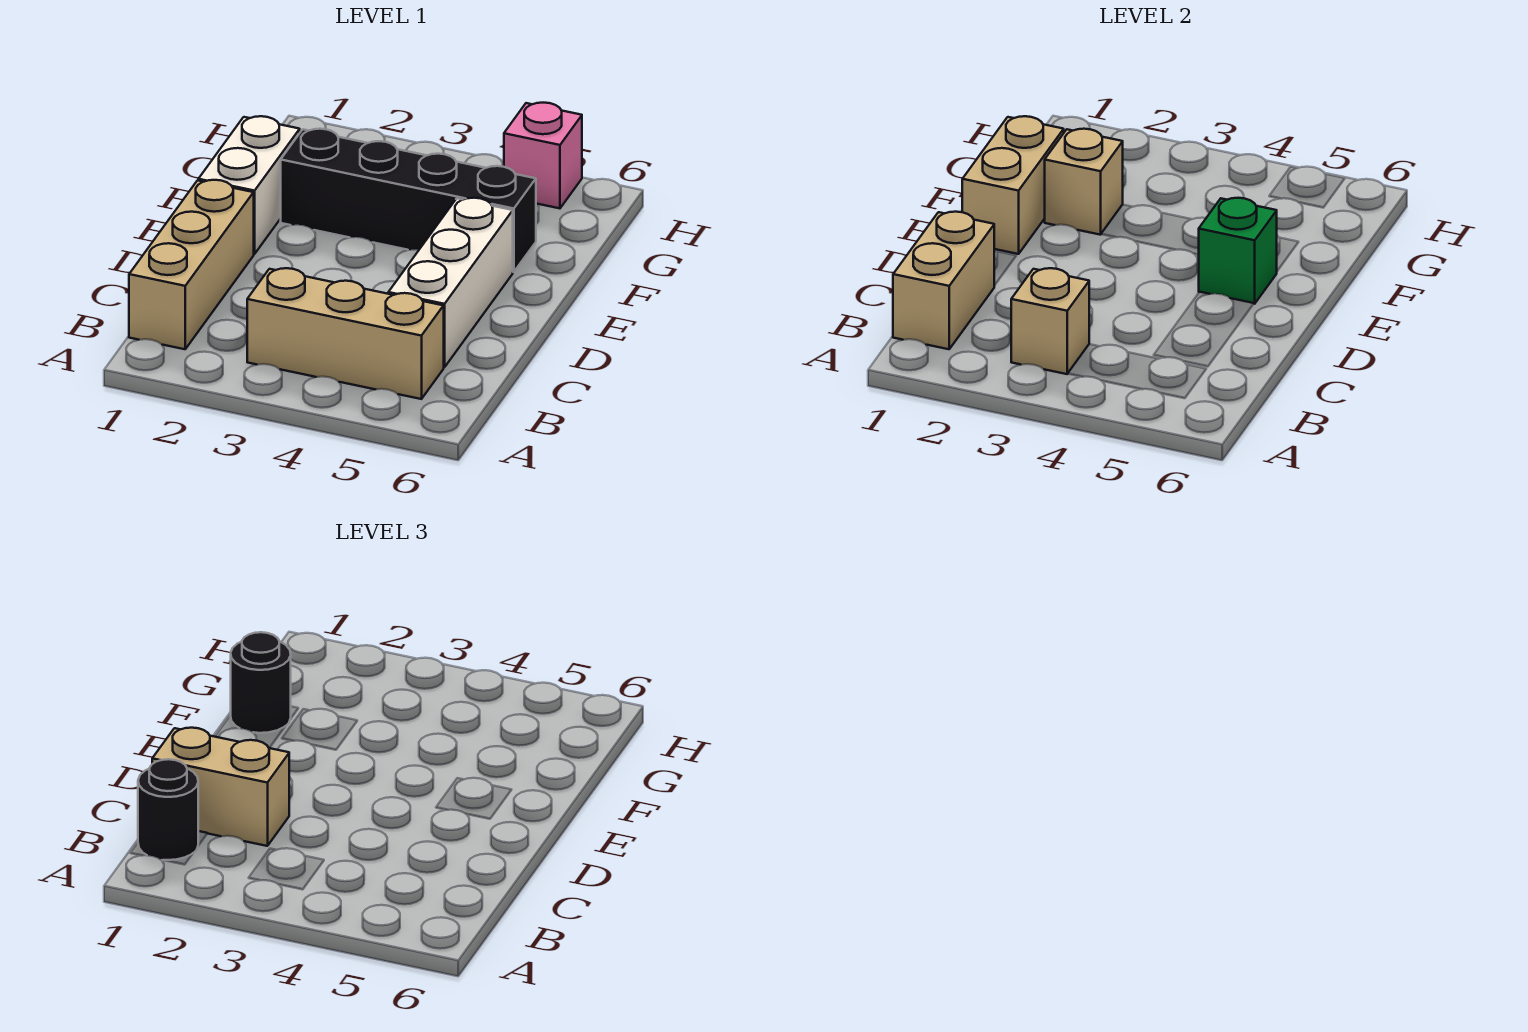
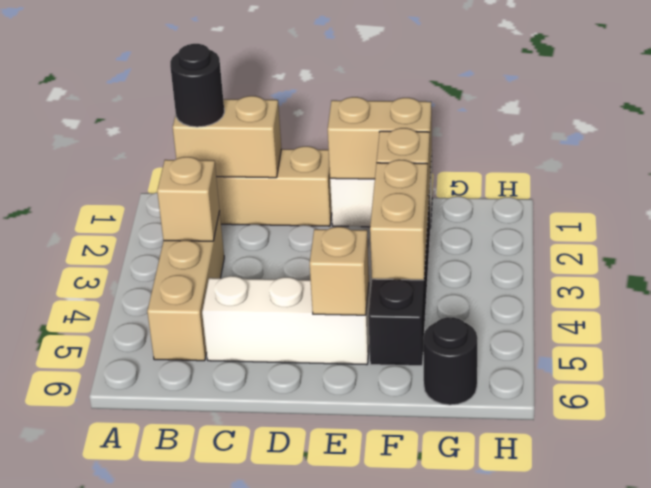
tan brick C1:C2 level 3 -> tan brick F3:F4 level 2
green brick E5 level 2 -> tan brick E5 level 2
black round brick F1 level 3 -> black round brick G6 level 1
pink brick H5 level 1 -> none

